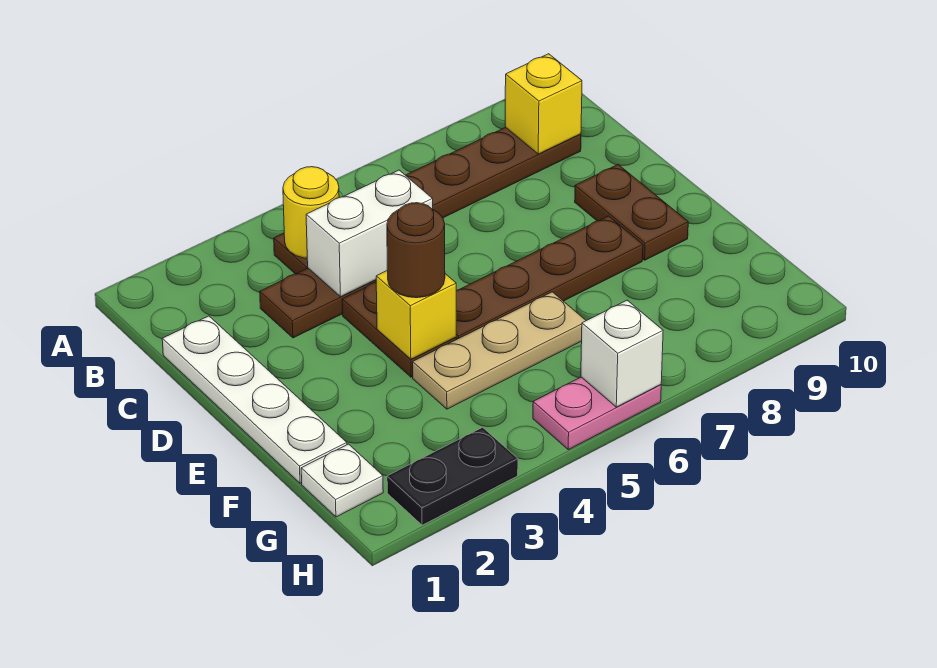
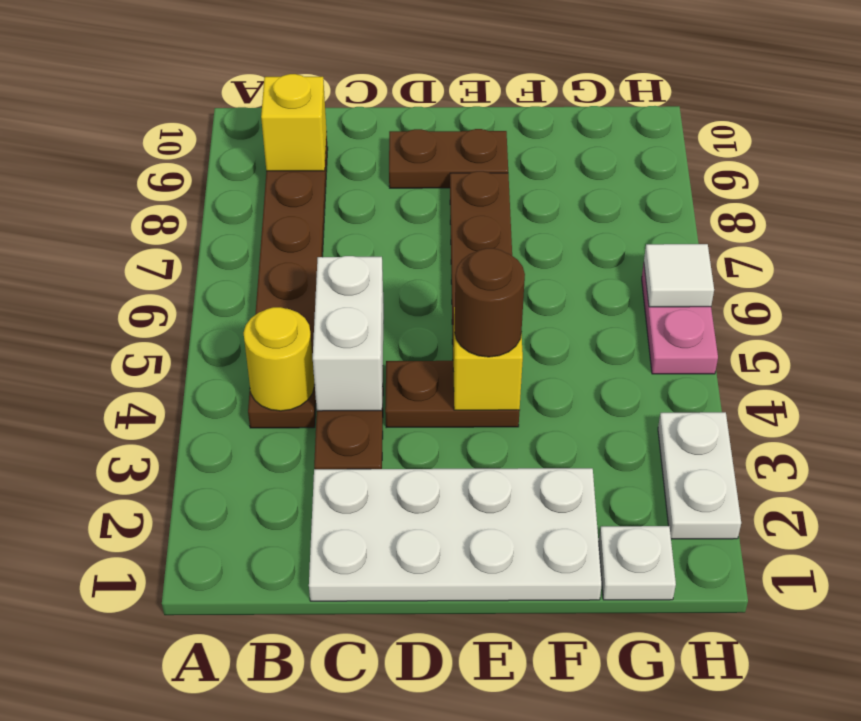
white plate C1:F1 level 1 -> white plate C1:F2 level 1
tan plate F4:F6 level 1 -> none
black plate H2:H3 level 1 -> white plate H2:H3 level 1
white brick H6 level 2 -> white tile H6 level 2

